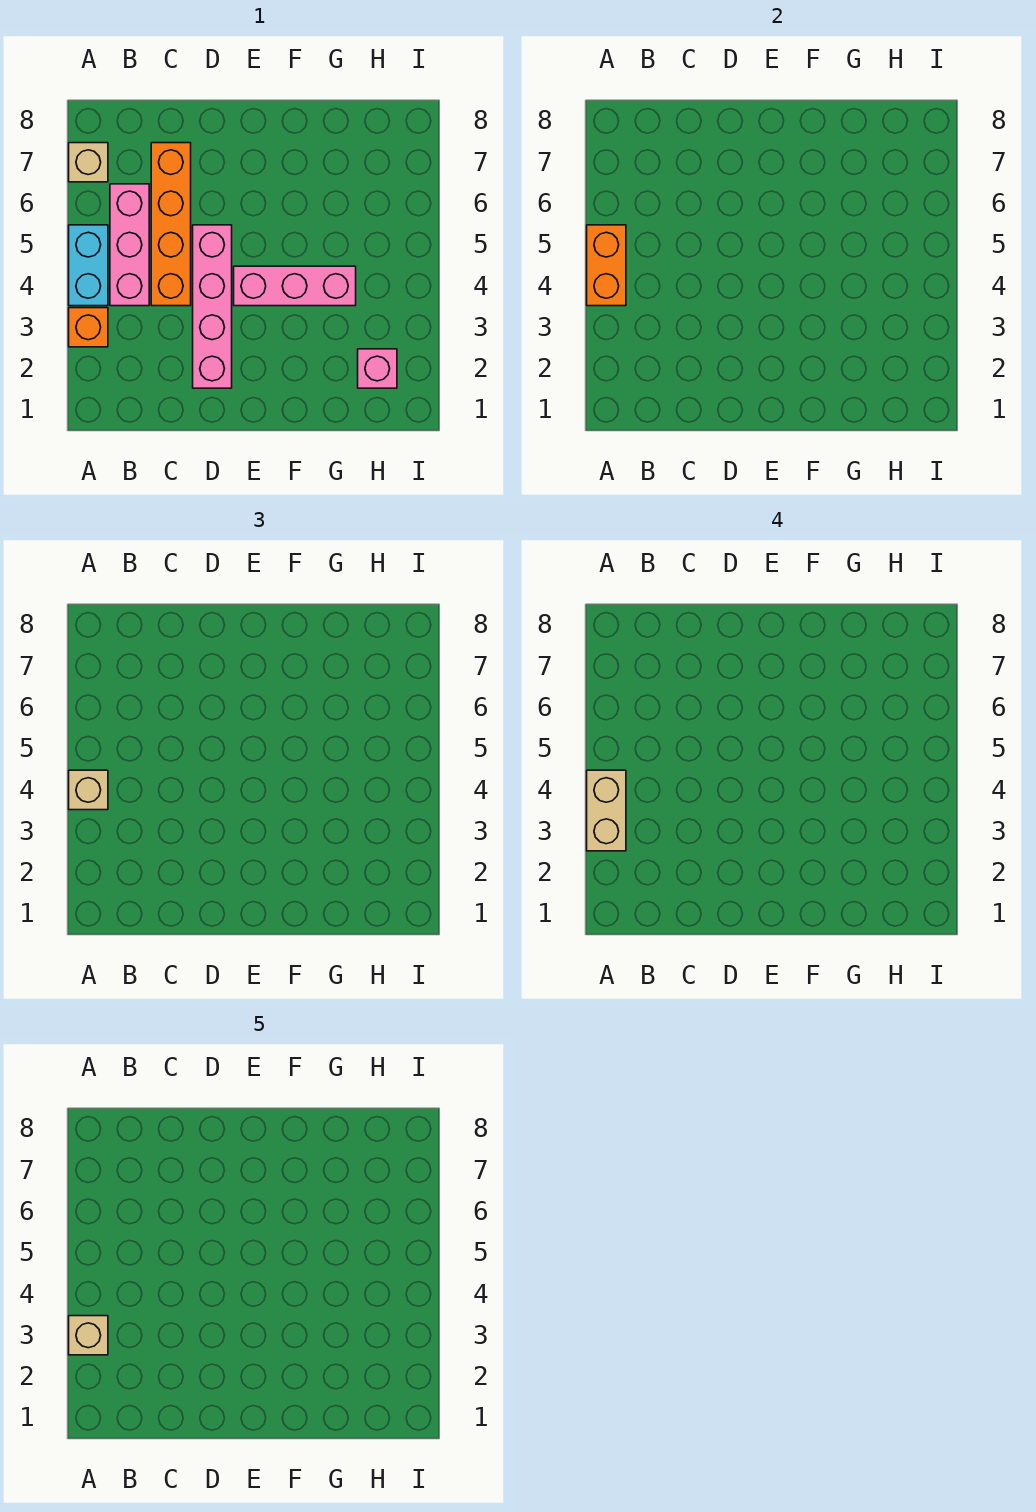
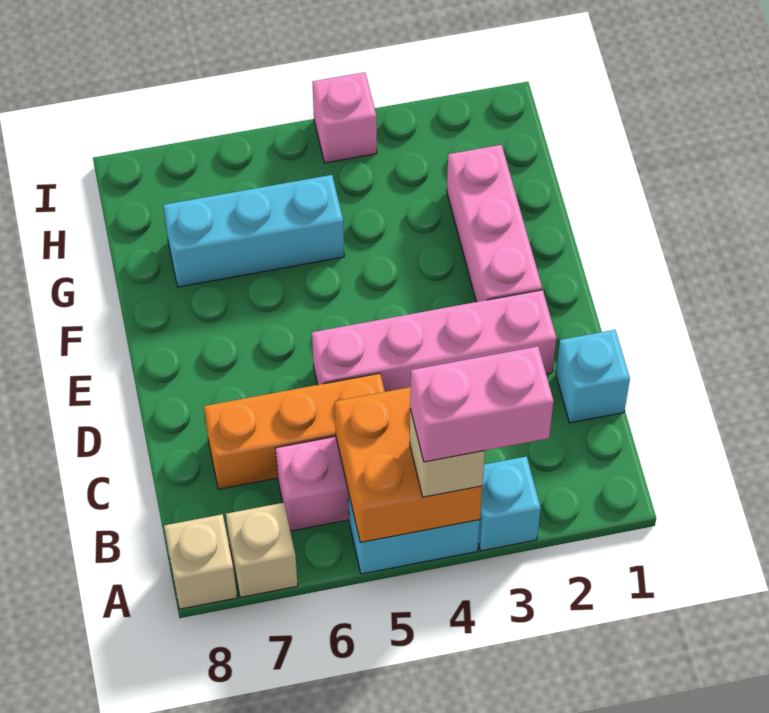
orange brick A3 level 1 -> cyan brick A3 level 1
tan brick A3:A4 level 4 -> pink brick A3:A4 level 4
tan brick A3 level 5 -> tan brick A8 level 1
orange brick A4:A5 level 2 -> orange brick A4:B5 level 2
none -> cyan brick C1 level 1
orange brick C4:C7 level 1 -> orange brick C5:C7 level 1
pink brick E4:G4 level 1 -> pink brick E2:G2 level 1
none -> cyan brick G5:G7 level 1
pink brick H2 level 1 -> pink brick I4 level 1

